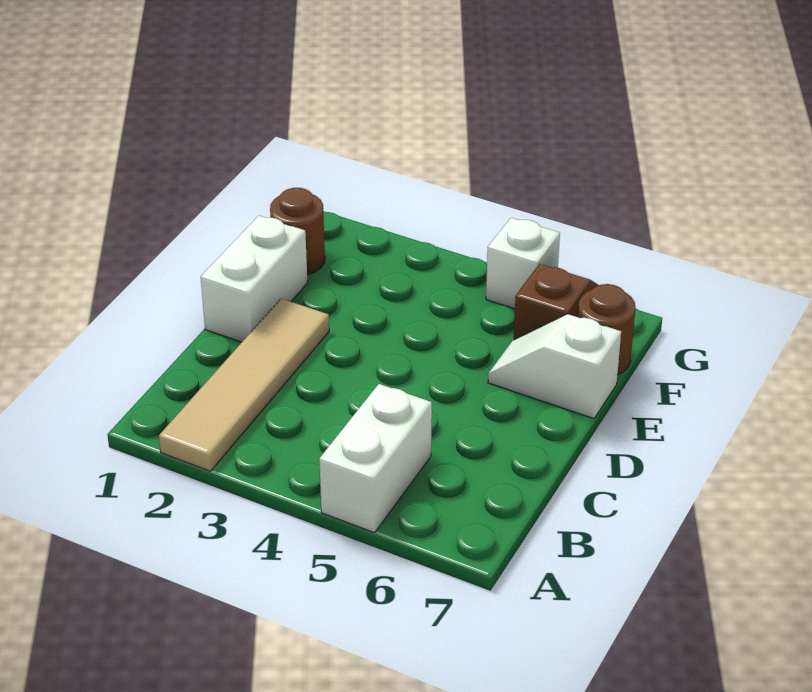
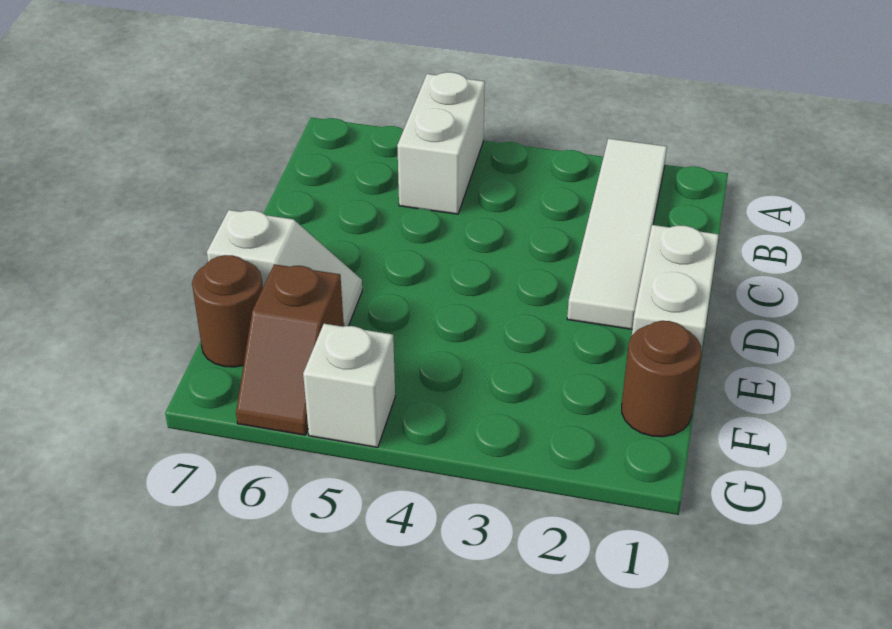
tan tile A2:D2 level 1 -> white tile A2:D2 level 1

